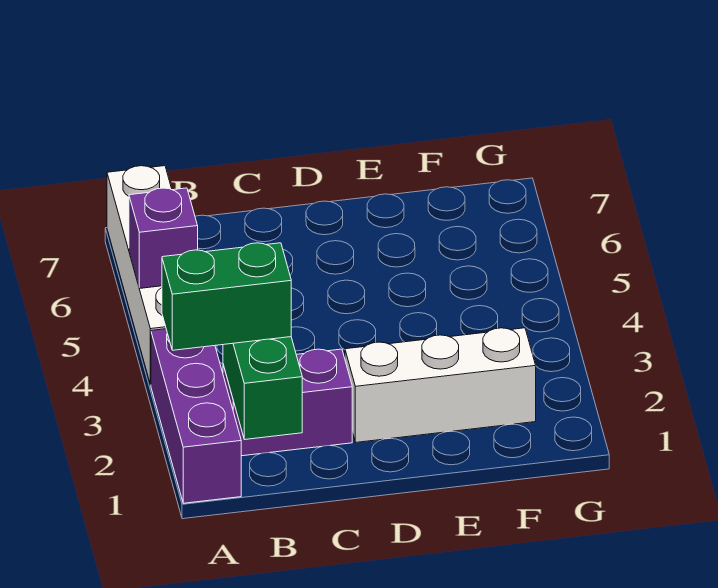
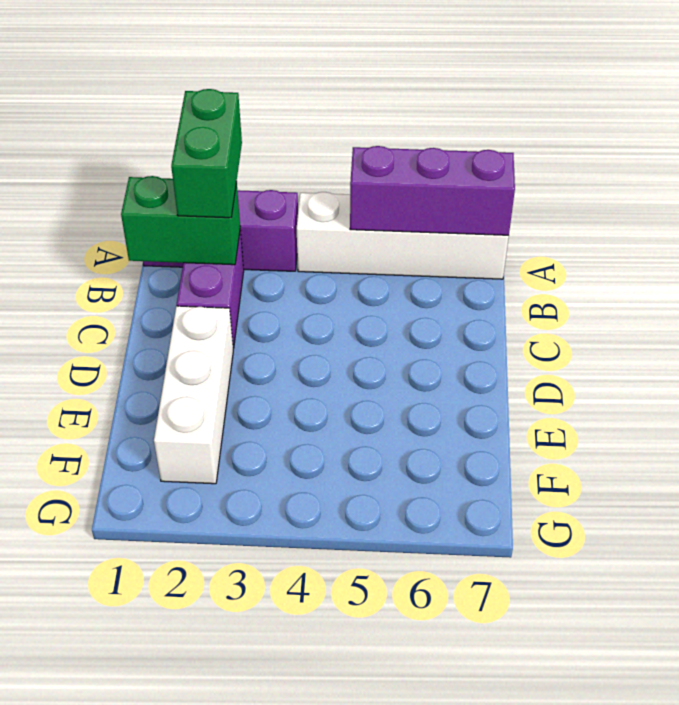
purple brick A5 level 2 -> purple brick A5:A7 level 2

